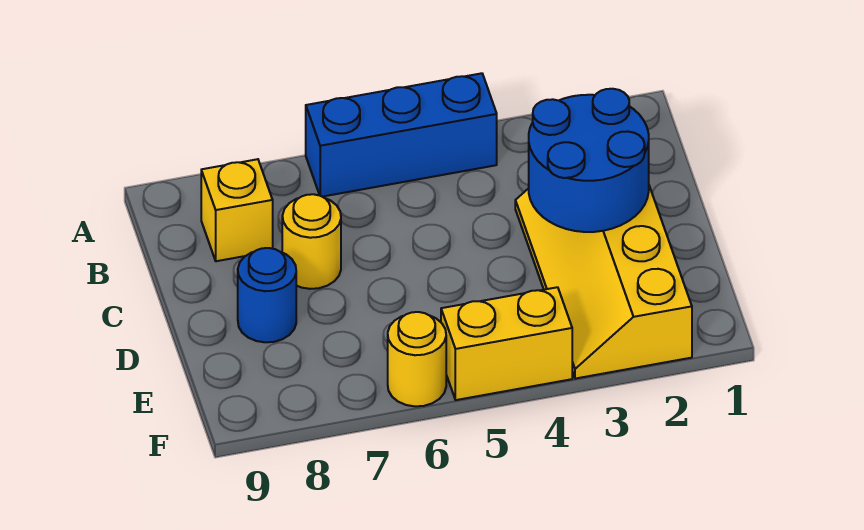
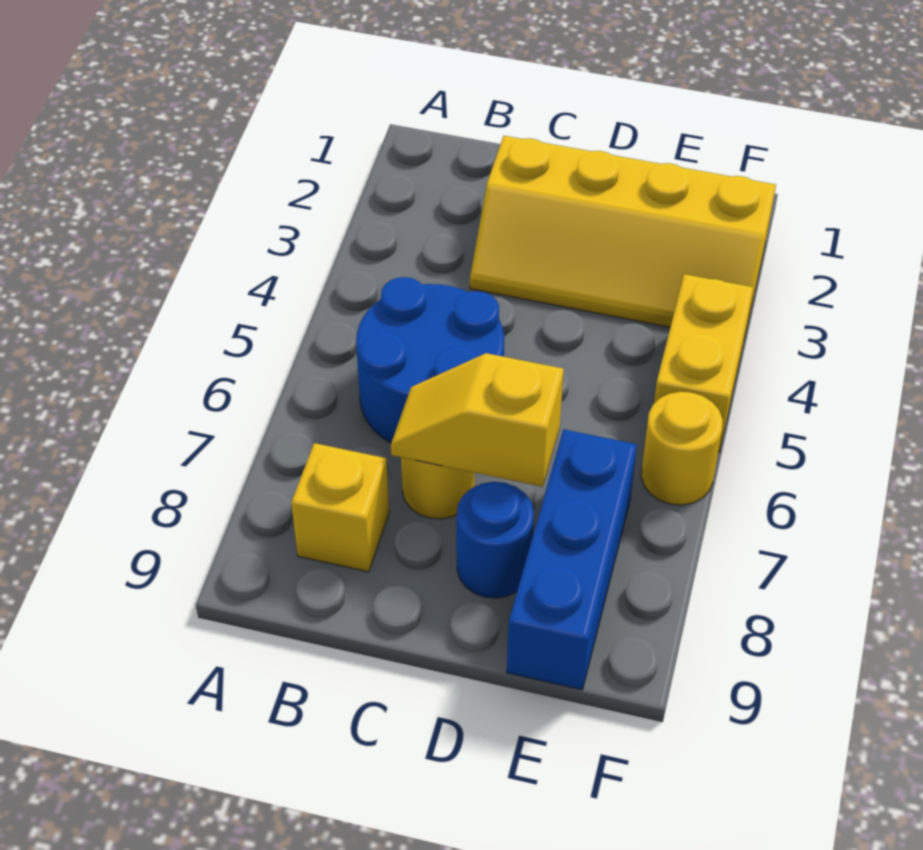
blue brick A4:A6 level 1 -> blue brick E7:E9 level 1
blue round brick C2:D3 level 2 -> blue round brick B5:C6 level 1
none -> yellow slope C7:D7 level 2 top D

